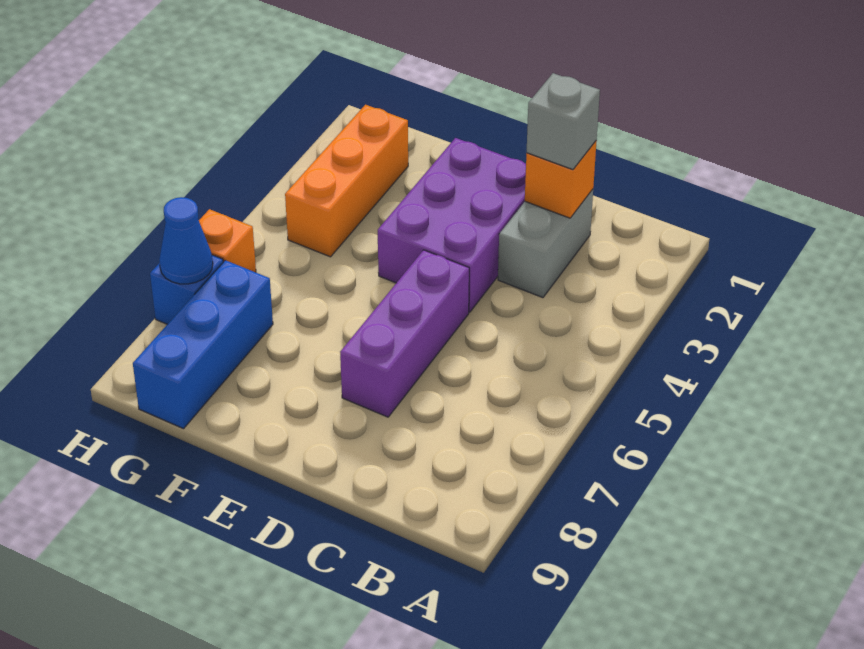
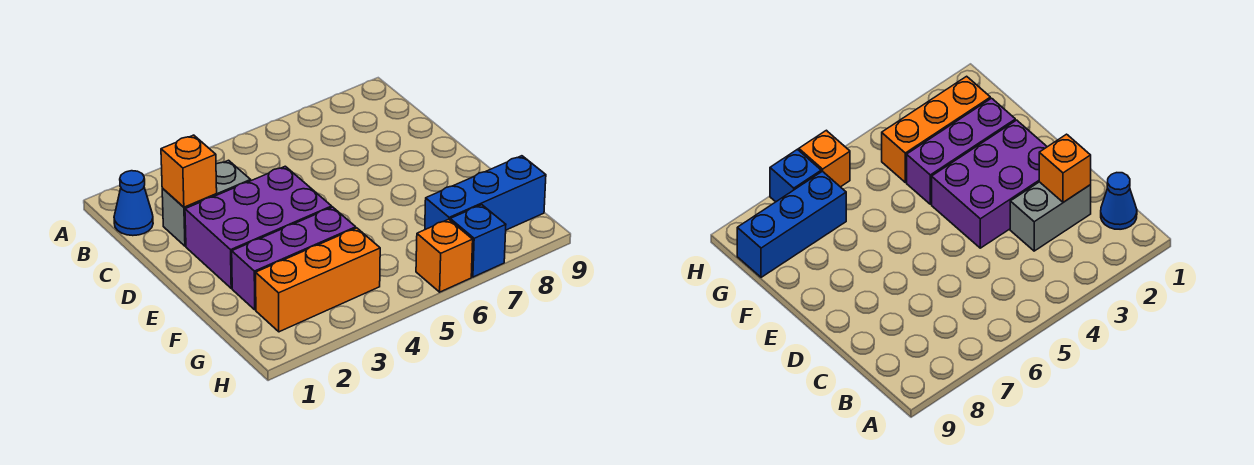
grey brick C2 level 3 -> none
purple brick D5:D7 level 1 -> purple brick F2:F4 level 1
blue cone H7 level 2 -> blue cone B1 level 1

